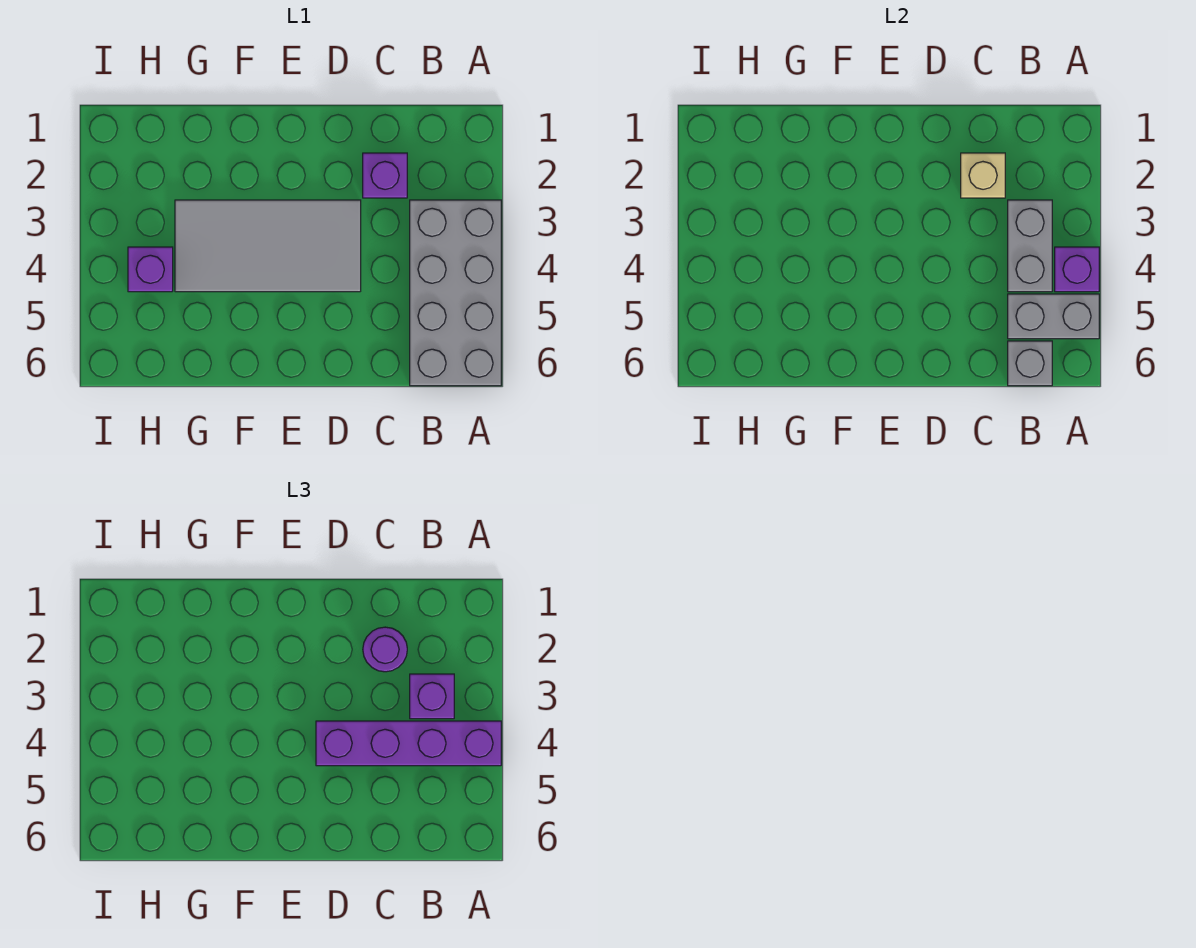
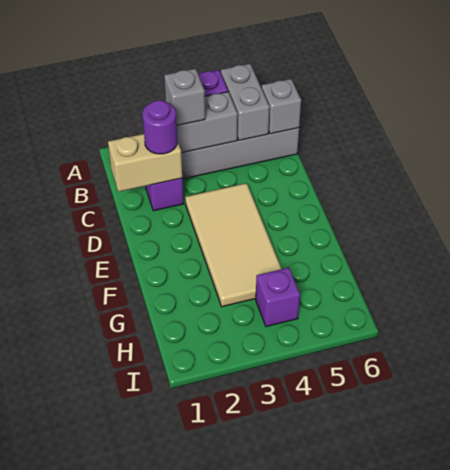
purple brick A4:D4 level 3 -> none
purple brick B3 level 3 -> grey brick B3 level 3
tan brick C2 level 2 -> tan brick C1:C2 level 2
grey tile D3:G4 level 1 -> tan tile D3:G4 level 1

